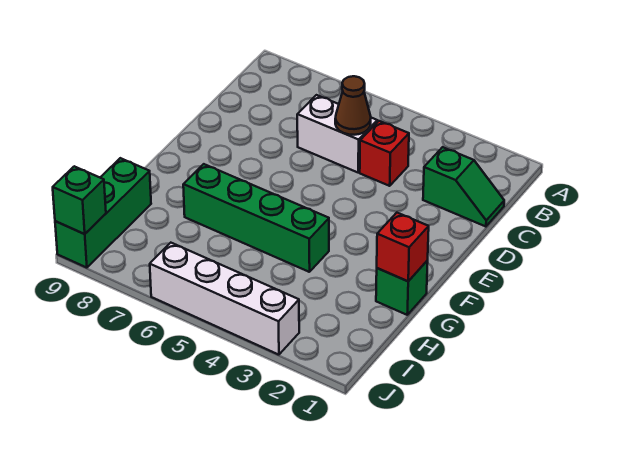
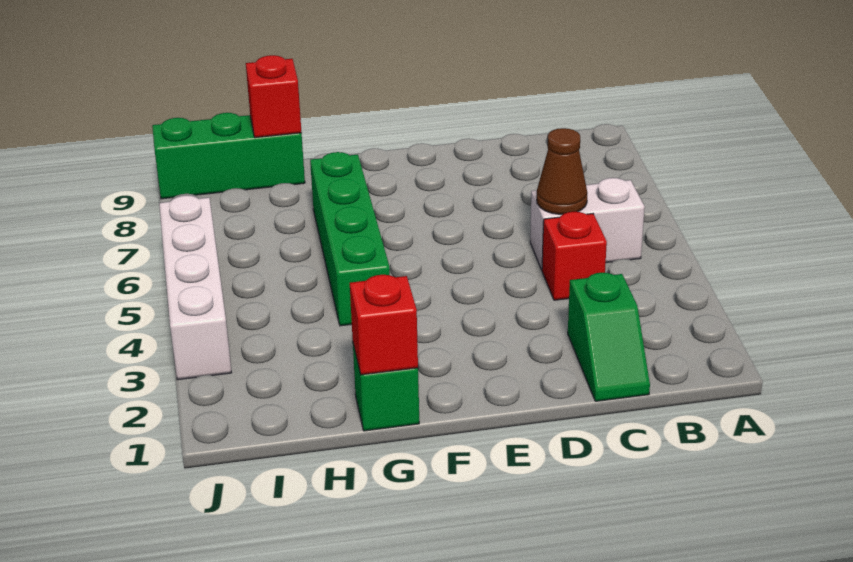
white brick C5:C6 level 1 -> white brick B5:C5 level 1
none -> red brick H9 level 2
green brick J9 level 2 -> none

